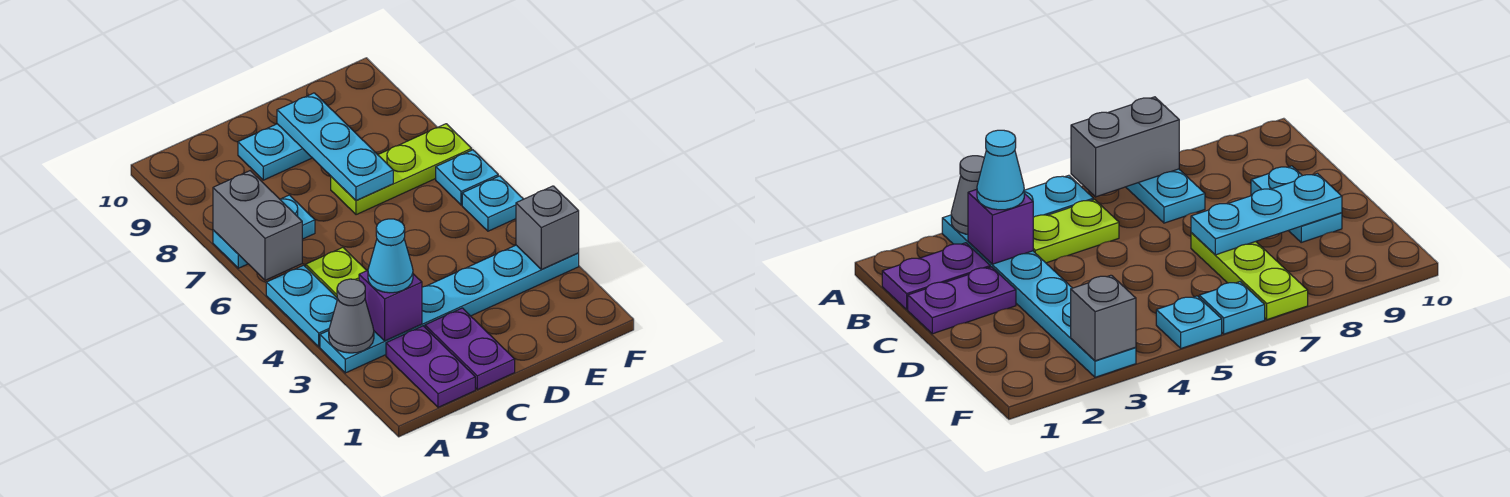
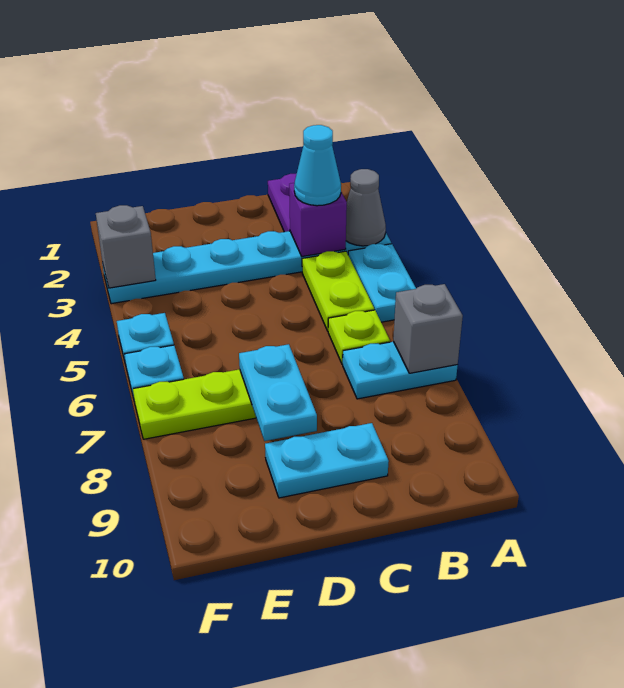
grey brick A6:A7 level 2 -> grey brick A7 level 2
none -> lime plate B6 level 1
purple plate C1:C2 level 1 -> none
cyan plate D7:D9 level 2 -> cyan plate D7:D8 level 2

